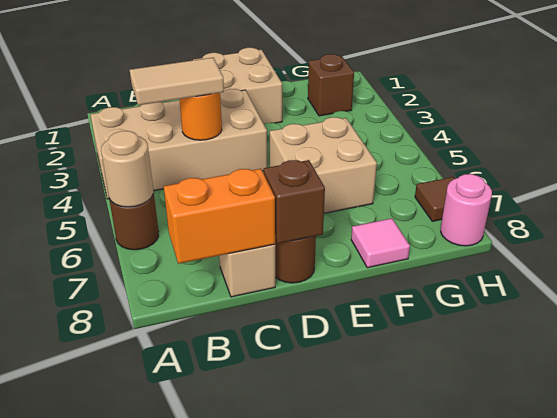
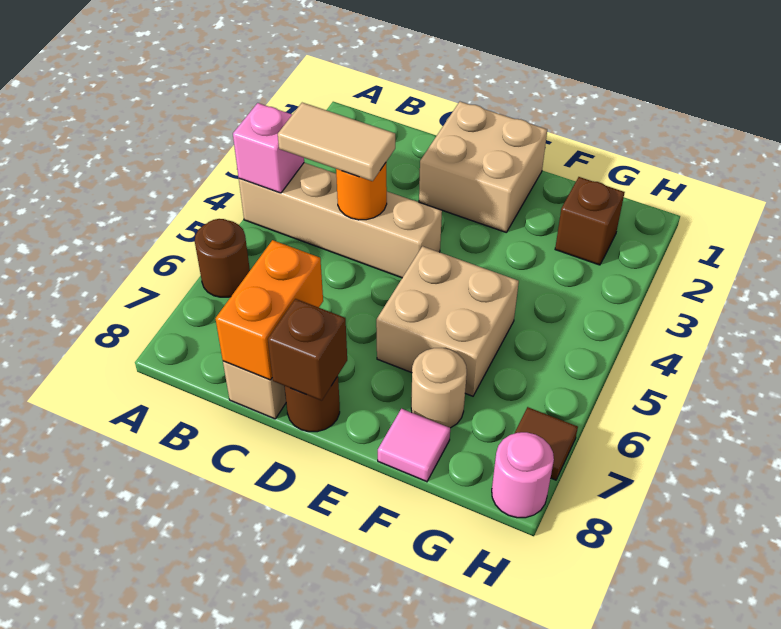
tan brick A3:D4 level 1 -> tan brick A4:D4 level 1
none -> pink brick A4 level 2
tan round brick A6 level 2 -> tan round brick F7 level 1
orange brick B8:C8 level 2 -> orange brick C7:C8 level 2

